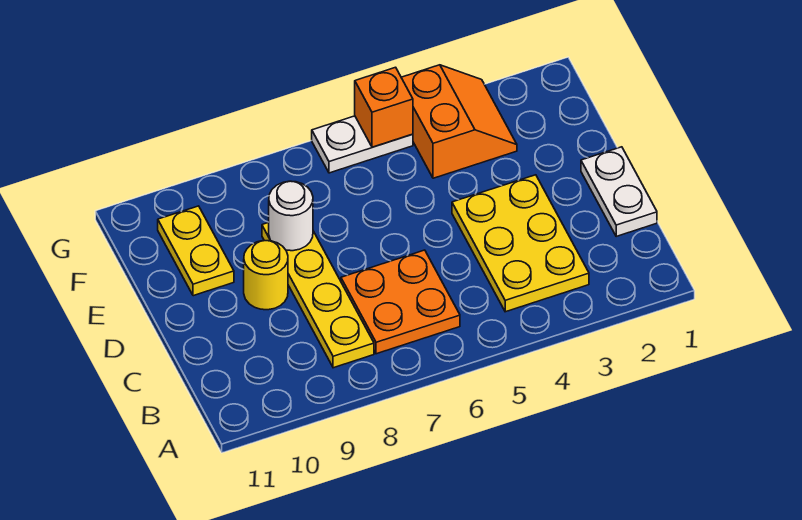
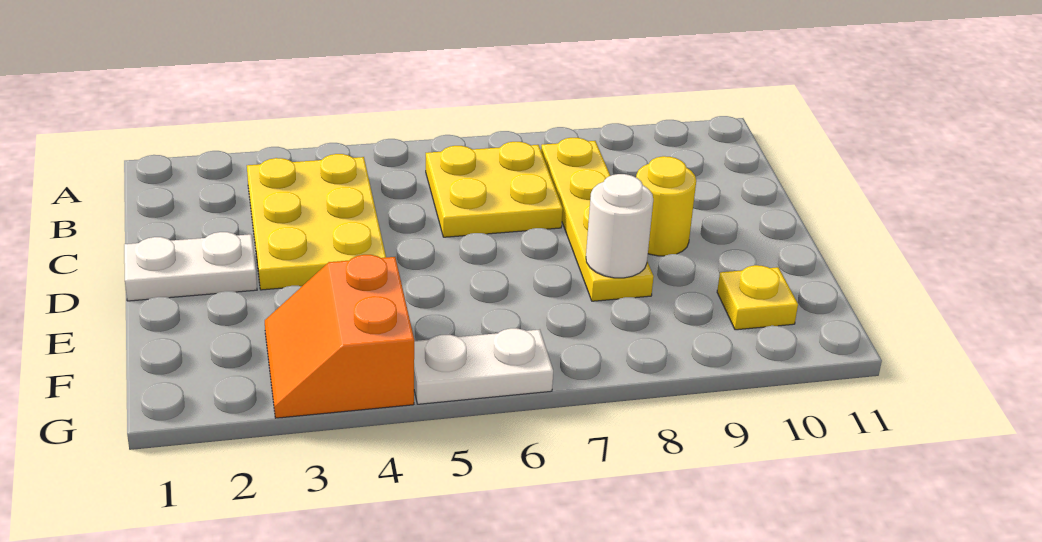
orange plate B6:C7 level 1 -> yellow plate B6:C7 level 1
white plate C1:D1 level 1 -> white plate D1:D2 level 1
yellow plate E10:F10 level 1 -> yellow plate F10 level 1
orange brick G5 level 2 -> none

